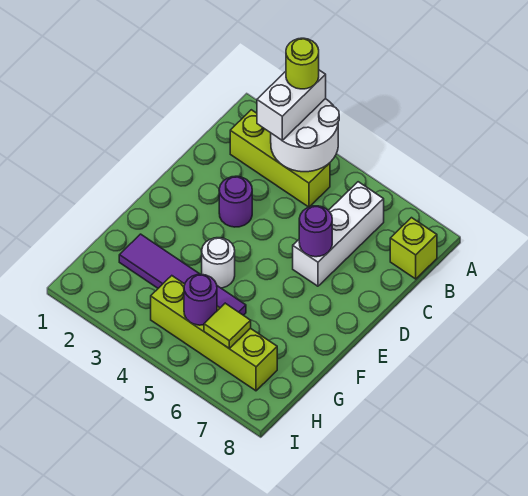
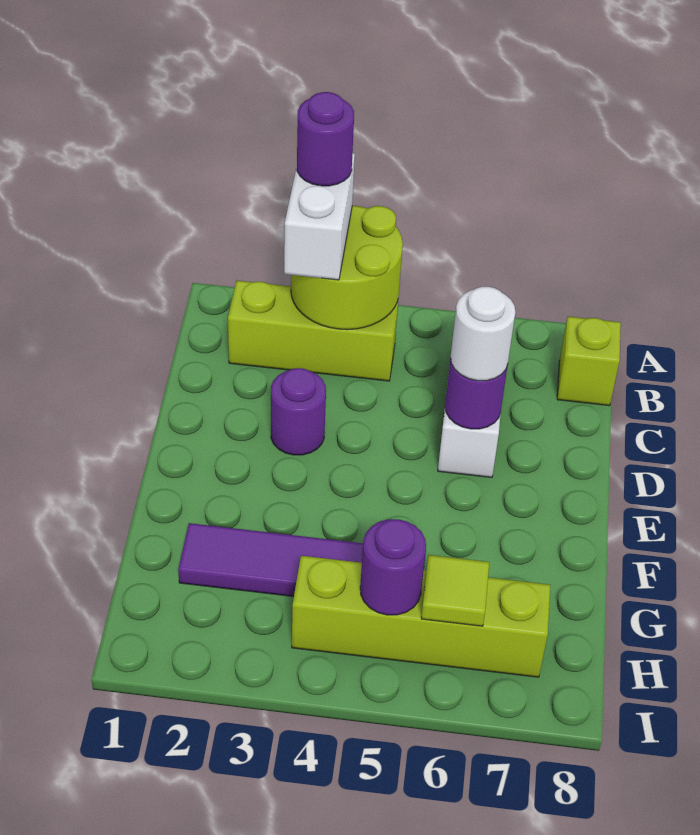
white round brick A3:B4 level 2 -> lime round brick A3:B4 level 2
lime round brick A3 level 4 -> purple round brick A3 level 4
white round brick F4 level 1 -> white round brick D6 level 3

